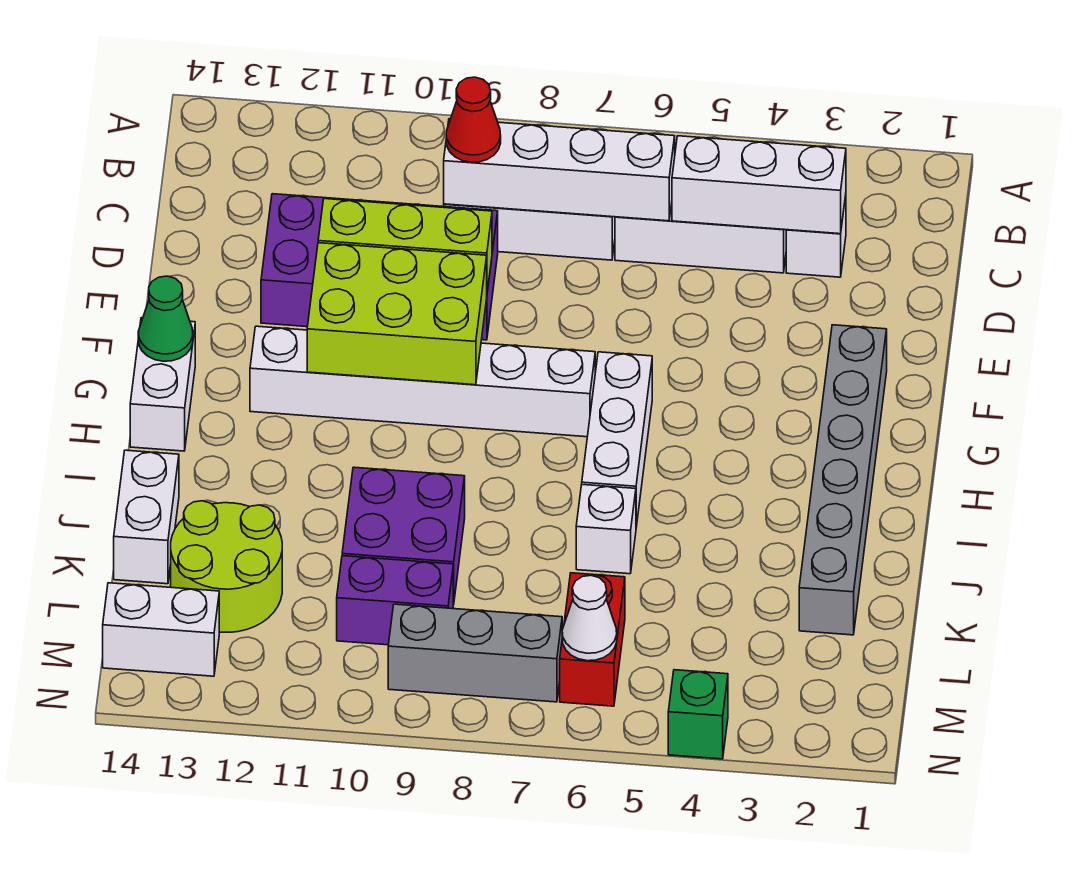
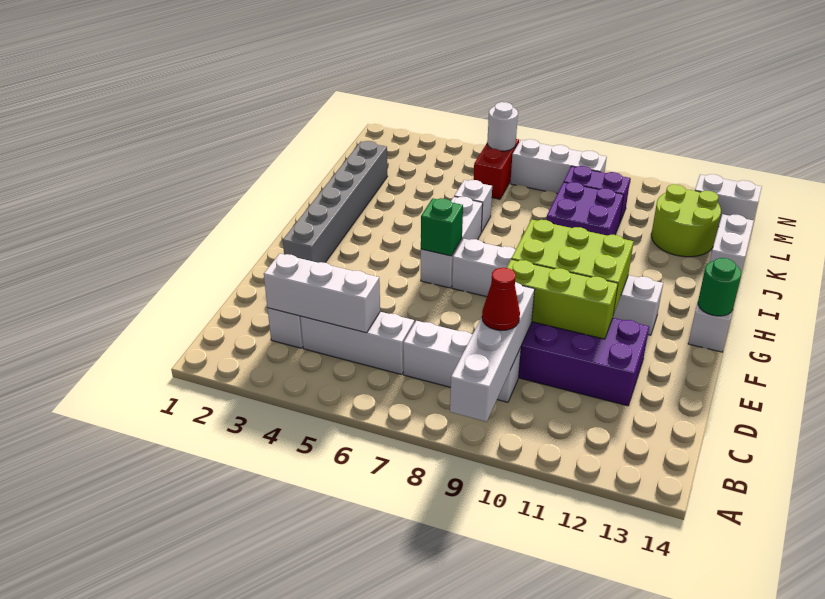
white brick C6:C9 level 2 -> white brick A9:D9 level 2
green cone G14 level 2 -> green round brick G14 level 2
white cone M6 level 2 -> white round brick M6 level 2
grey brick M7:M9 level 1 -> white brick M7:M9 level 1
green brick N4 level 1 -> green brick G6 level 2

